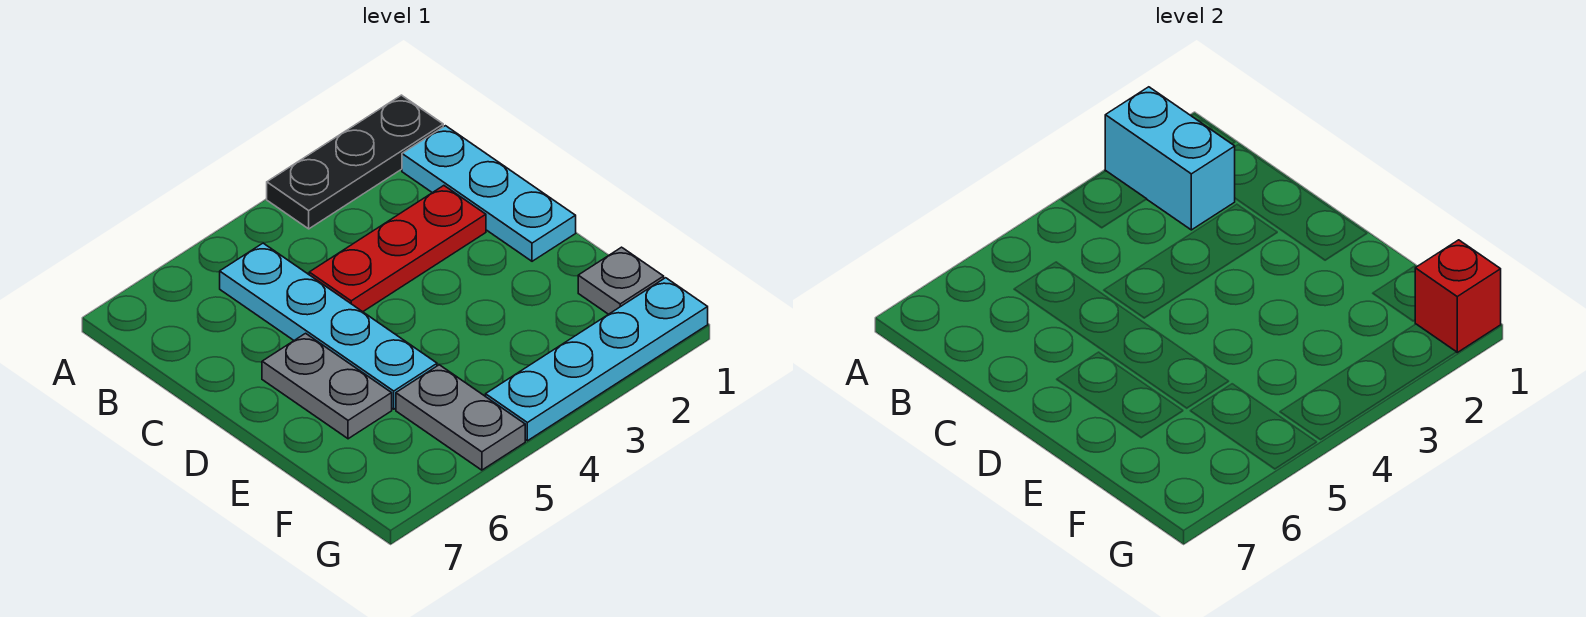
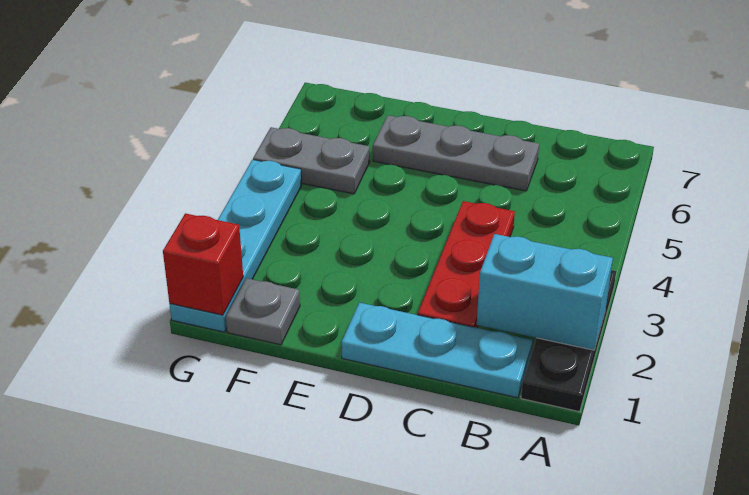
cyan plate B5:E5 level 1 -> none
grey plate D6:E6 level 1 -> grey plate C6:E6 level 1

